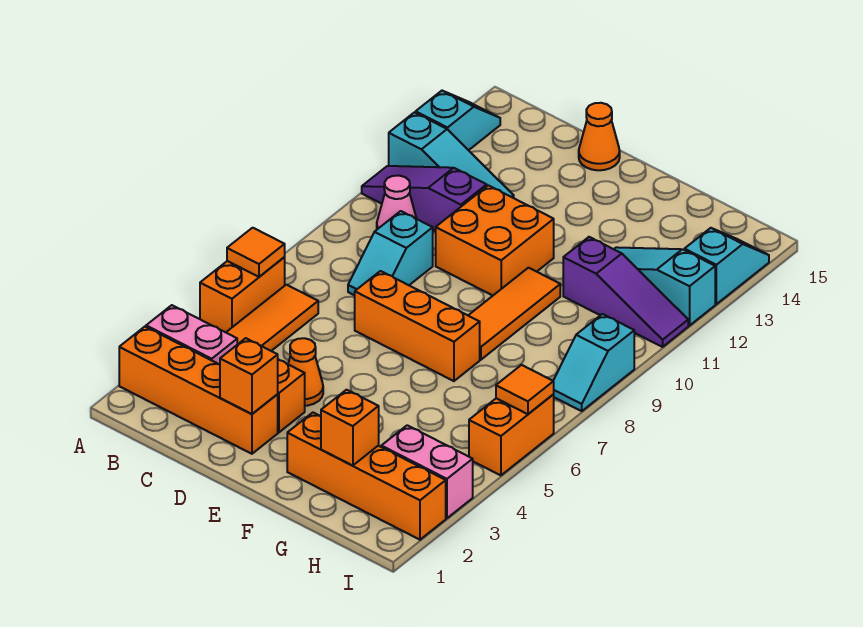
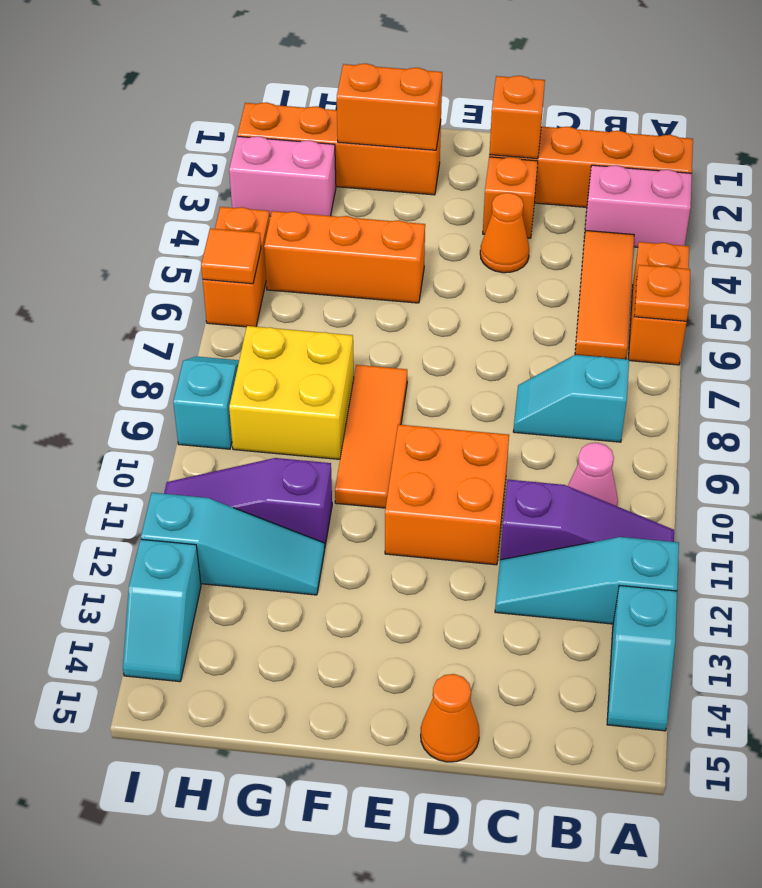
orange tile A6 level 2 -> orange plate A6 level 2
cyan slope C8:C9 level 1 top 9 -> cyan slope B8:C8 level 1 top B
orange brick D7:F7 level 1 -> orange brick F5:H5 level 1
orange brick G2 level 2 -> orange brick F2:G2 level 2
none -> yellow brick G8:H9 level 1

